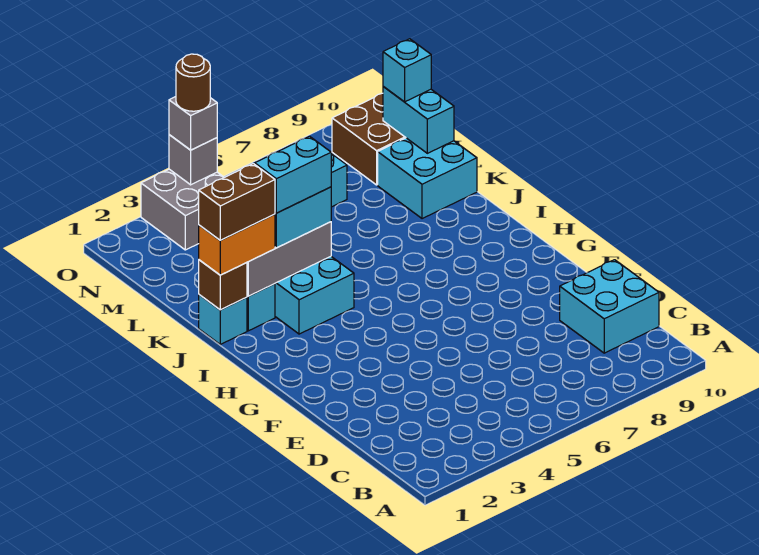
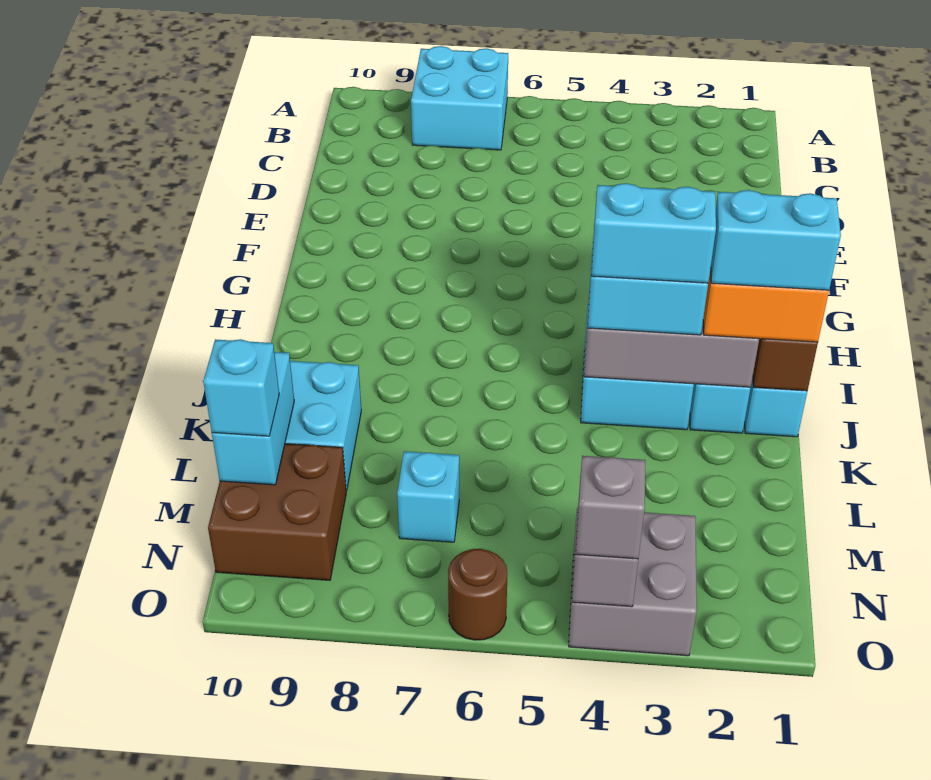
cyan brick C9:D10 level 1 -> cyan brick A7:B8 level 1
brown brick J1:J2 level 4 -> cyan brick J1:J2 level 4
brown round brick O4 level 4 -> brown round brick O6 level 1

